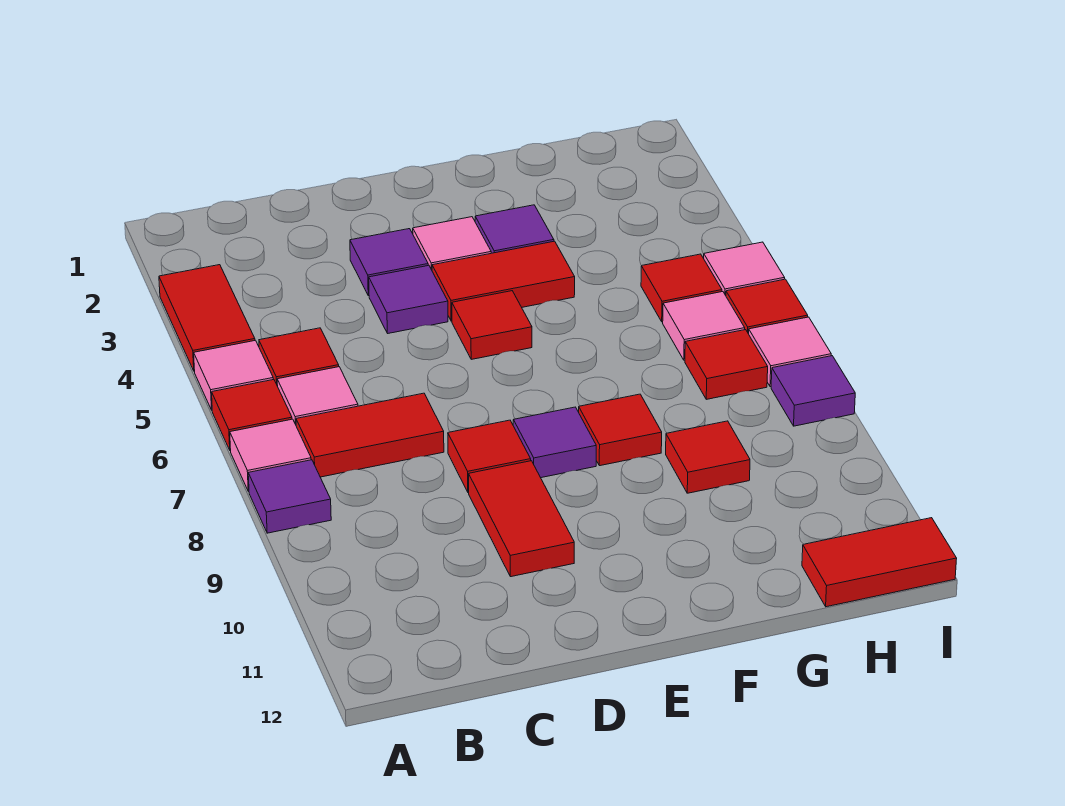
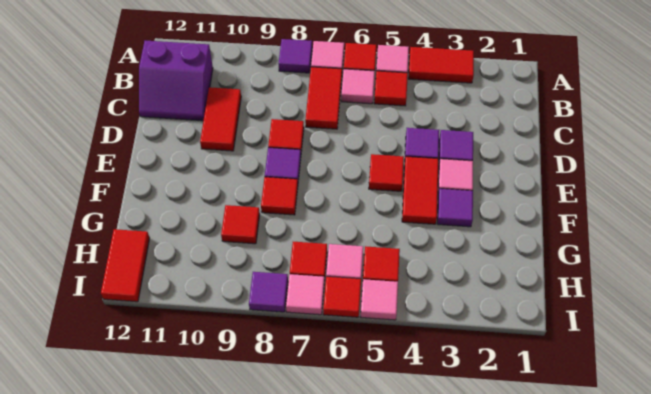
none -> purple slope B11:C12 level 1 top B
red tile D9:D10 level 1 -> red tile C10:D10 level 1

